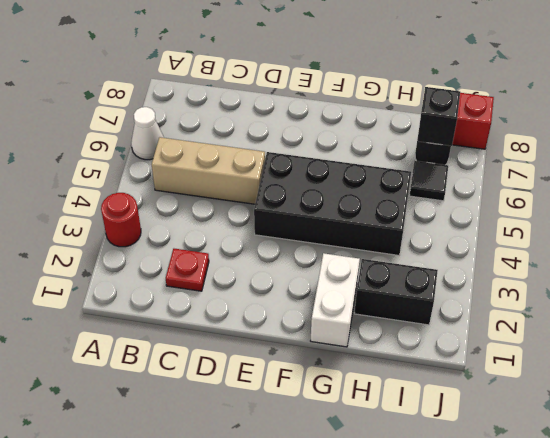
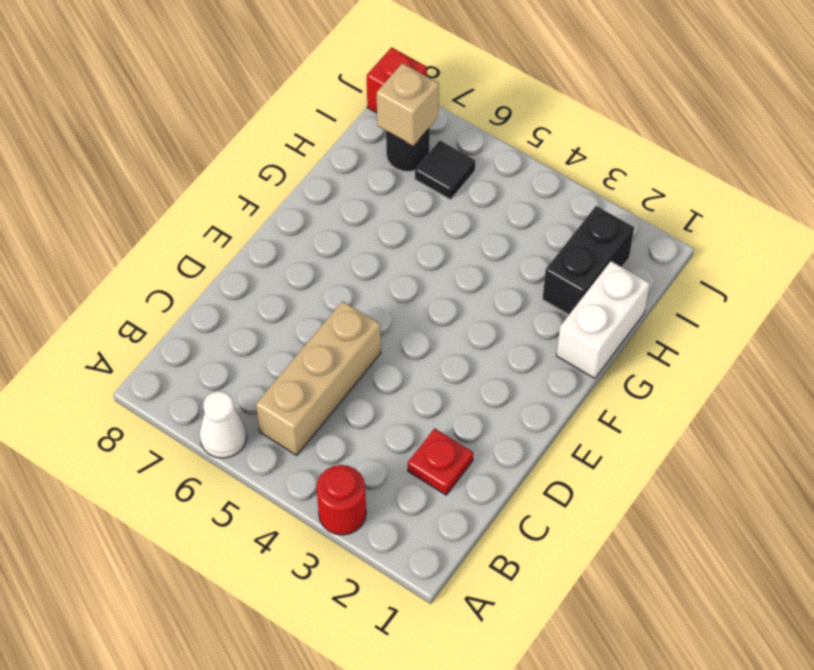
black brick E4:H5 level 1 -> none
white brick G1:G2 level 1 -> white brick G1:H1 level 1
black brick I7 level 2 -> tan brick I7 level 2

